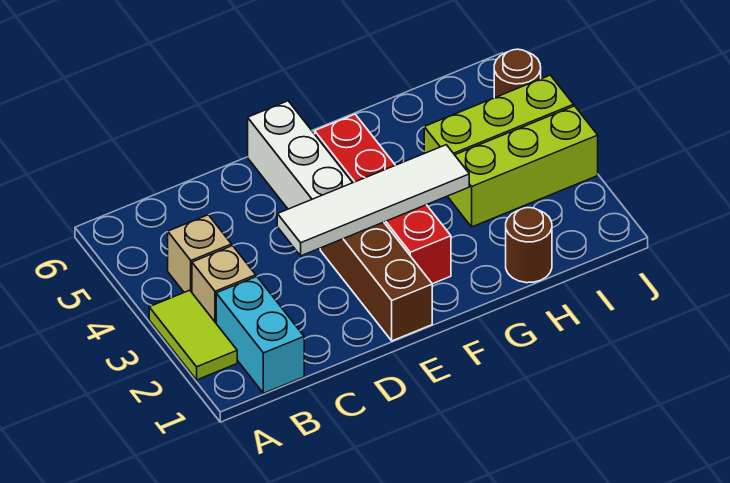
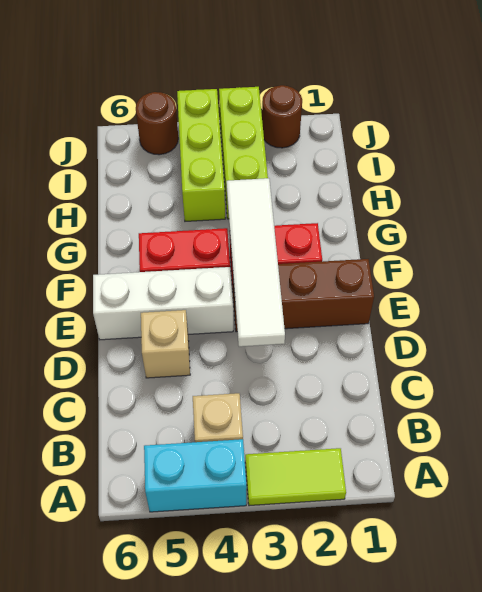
cyan brick B1:B2 level 1 -> cyan brick A4:A5 level 1
tan brick B3 level 1 -> tan brick D5 level 1
brown round brick H1 level 1 -> brown round brick J2 level 1

